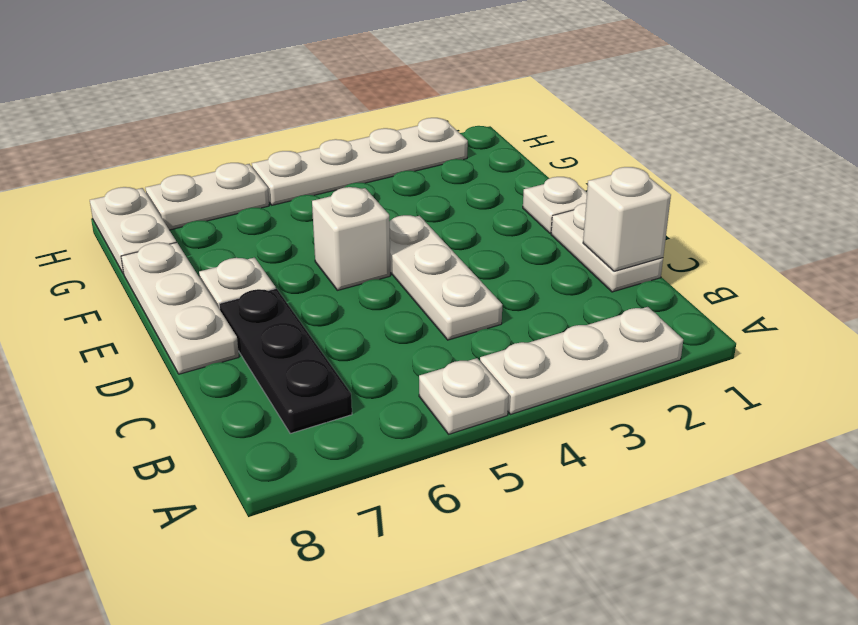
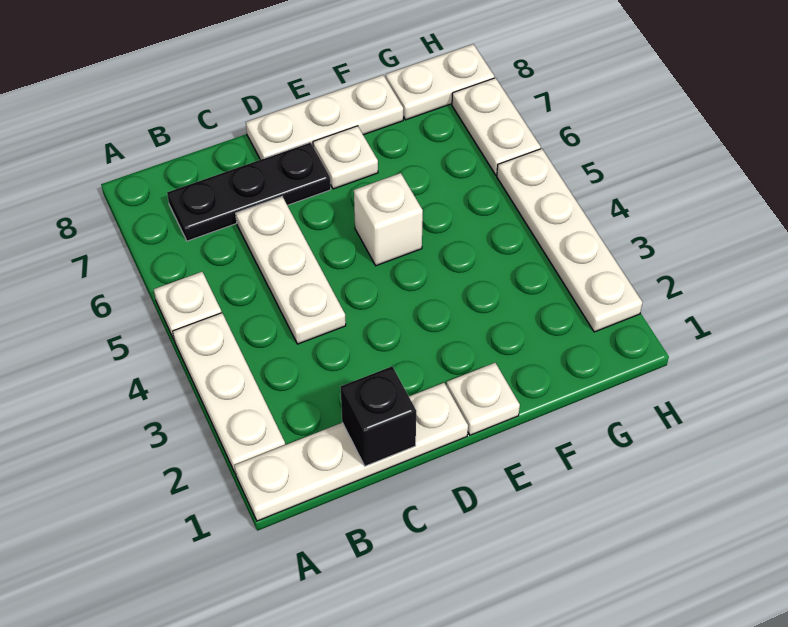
white plate C1:D1 level 1 -> white plate A1:D1 level 1
white brick C1 level 2 -> black brick C1 level 2
white plate C4:E4 level 1 -> white plate C4:C6 level 1

